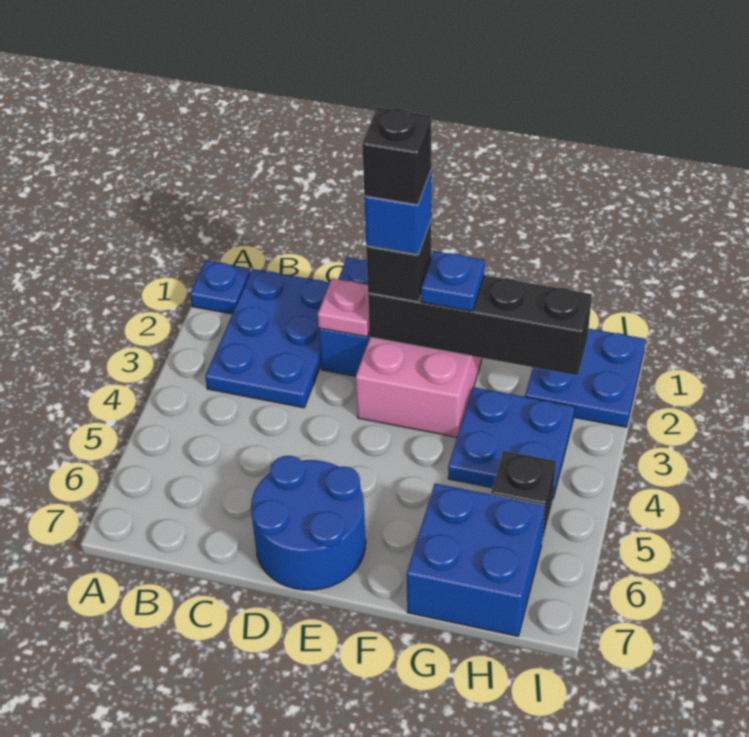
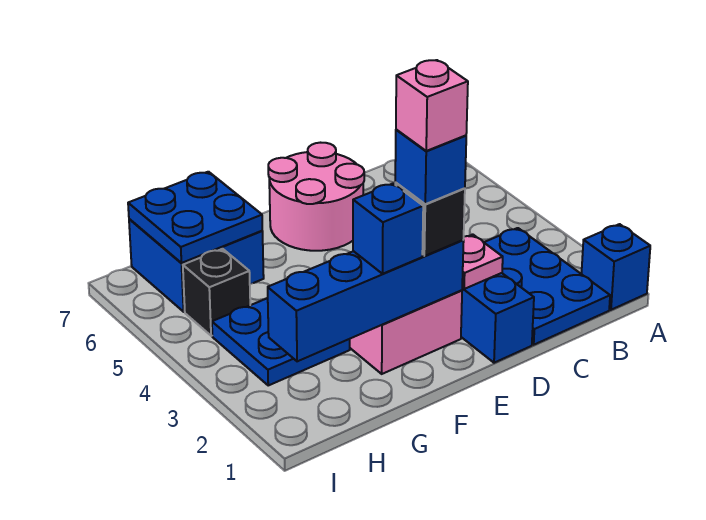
blue plate A1 level 1 -> blue brick A1 level 1
blue round brick D6:E7 level 1 -> pink round brick D6:E7 level 1
black brick E2:H2 level 2 -> blue brick E2:H2 level 2
black brick E2 level 5 -> pink brick E2 level 5
blue plate F2 level 3 -> blue brick F2 level 3
blue plate H1:I2 level 1 -> blue plate G6:H7 level 2

